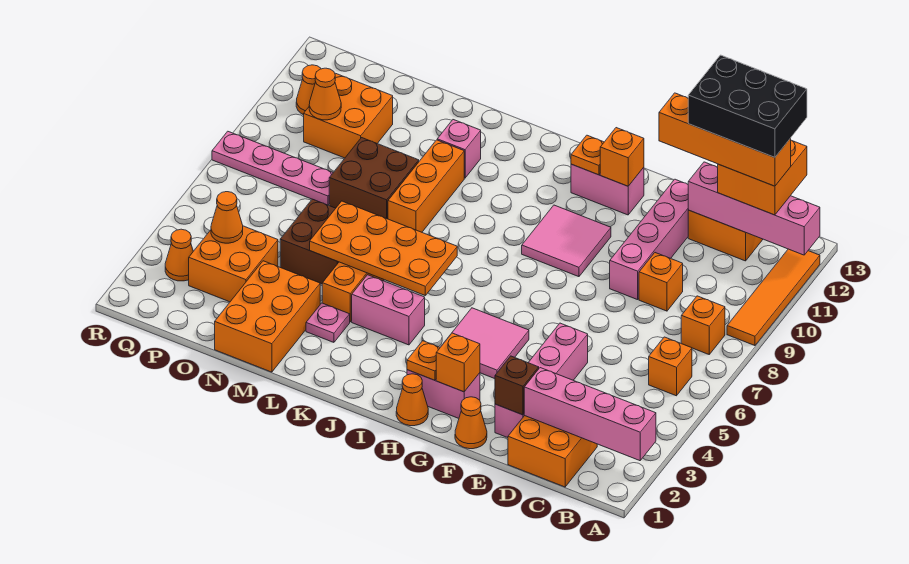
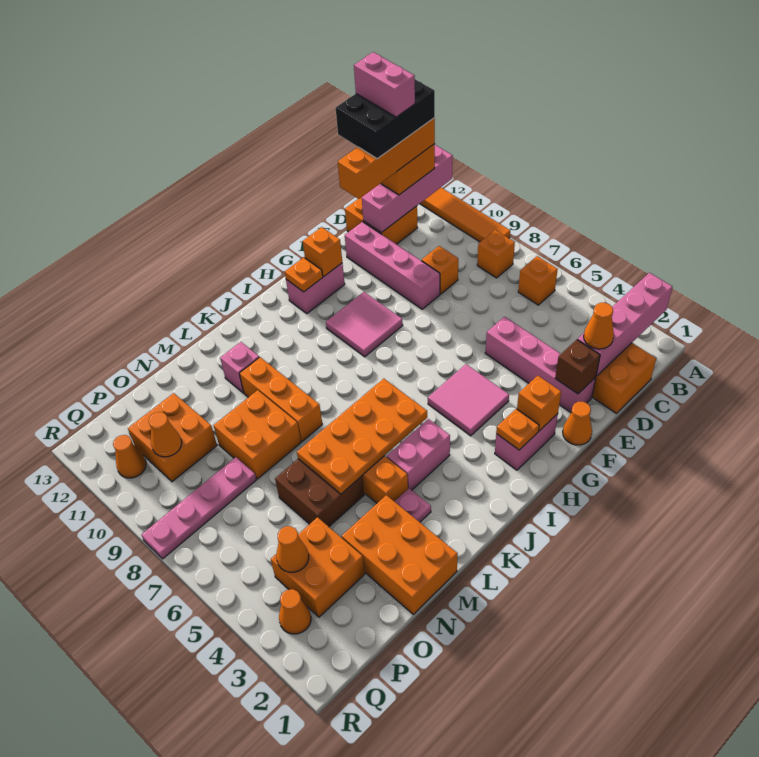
none -> pink brick C12:C13 level 6
orange cone H1 level 1 -> orange cone D2 level 3
brown brick M8:N9 level 1 -> orange brick M8:N9 level 1

